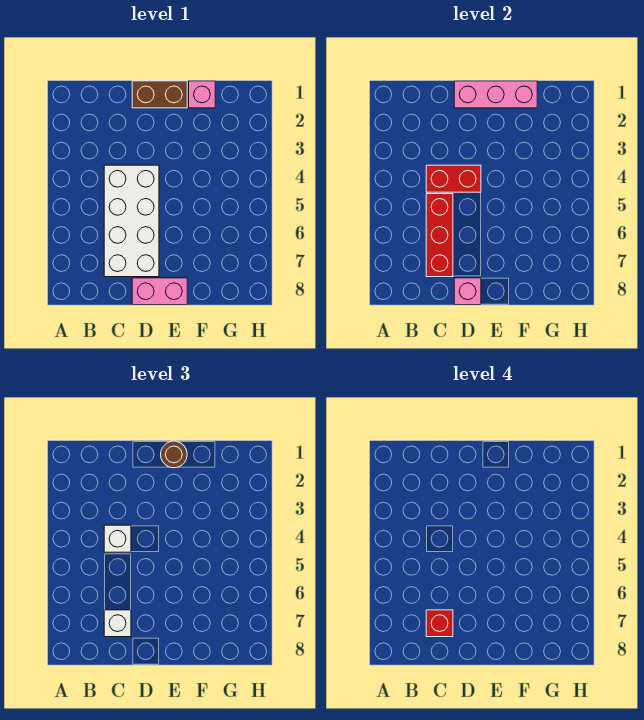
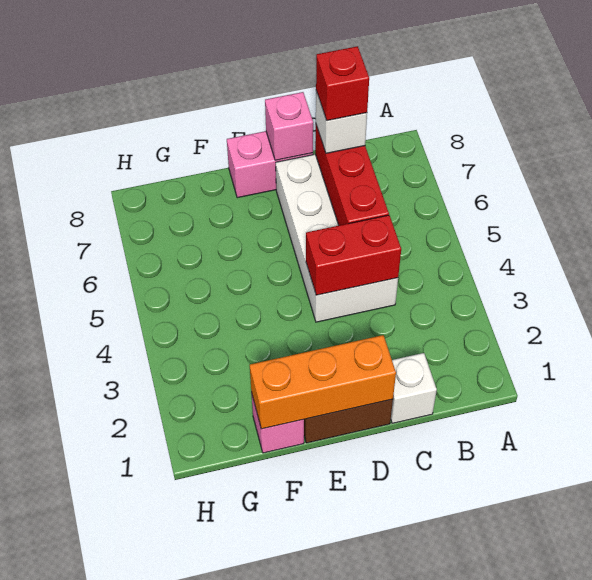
white brick C4 level 3 -> white brick C1 level 1
pink brick D1:F1 level 2 -> orange brick D1:F1 level 2
brown round brick E1 level 3 -> none

